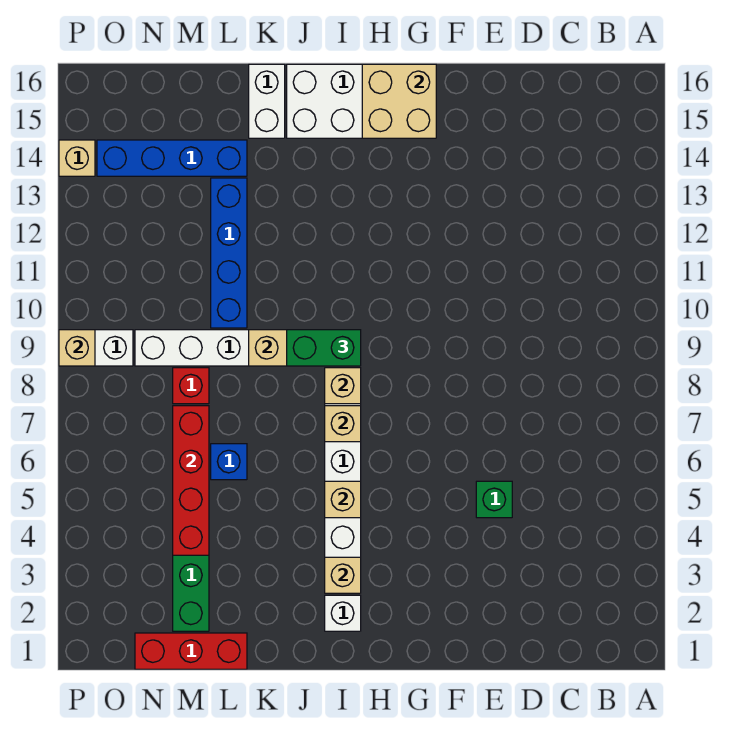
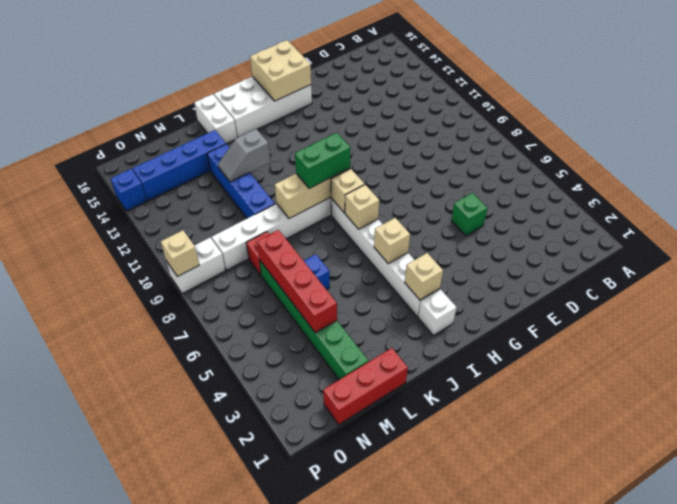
none -> grey slope K12:L12 level 2 top K
tan brick P14 level 1 -> blue brick P14 level 1

